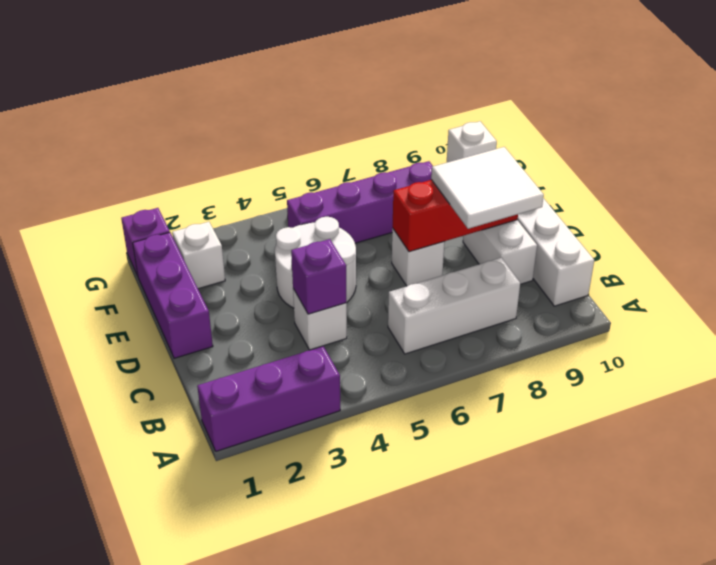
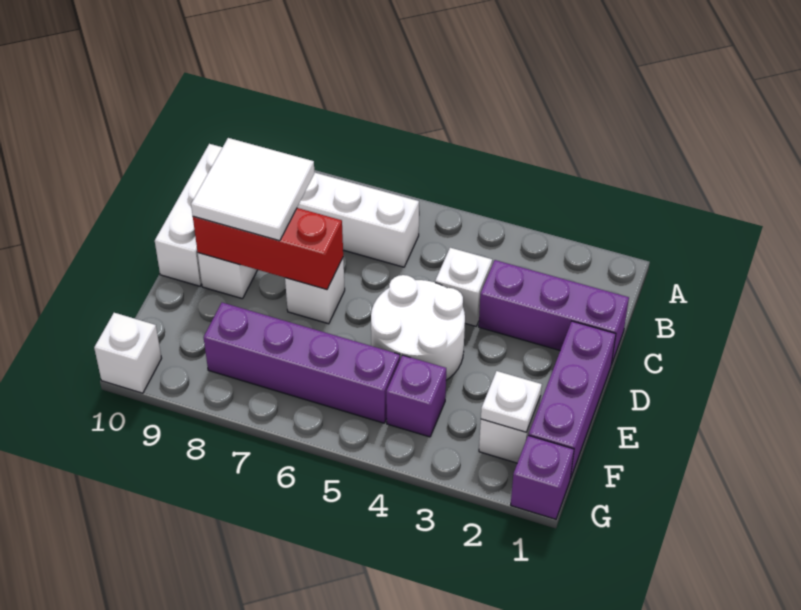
purple brick A1:A3 level 1 -> purple brick C1:C3 level 1
purple brick C4 level 2 -> purple brick F4 level 1
none -> white plate F2 level 2

